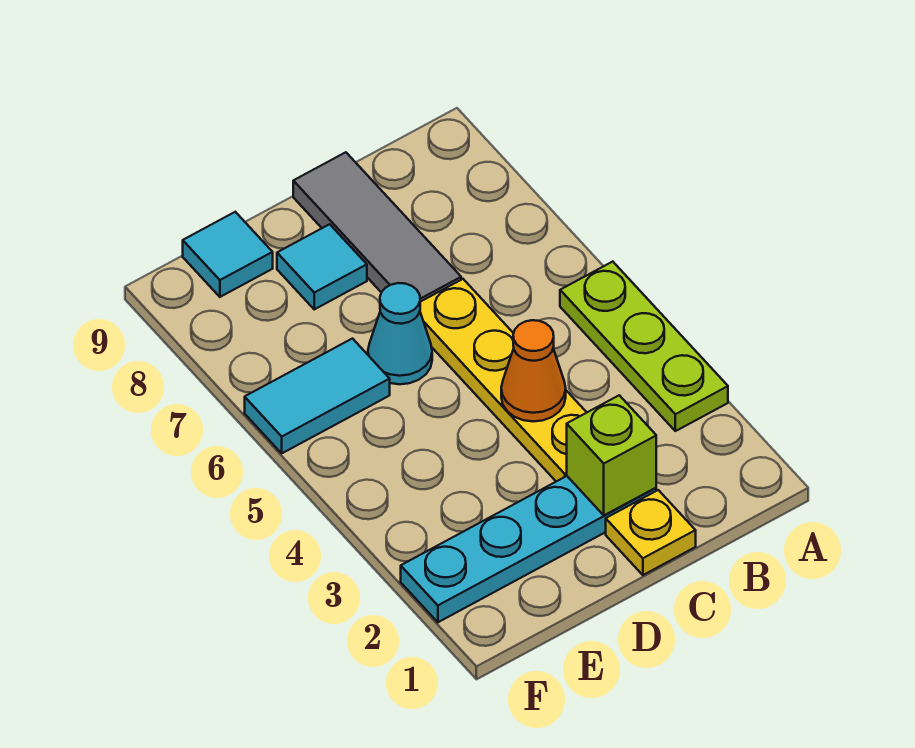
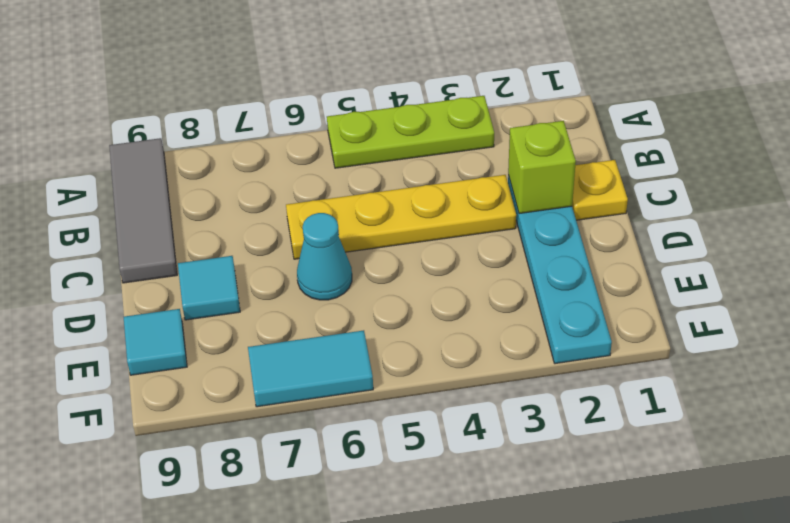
orange cone C4 level 2 -> none
grey tile C7:C9 level 1 -> grey tile A9:C9 level 1
cyan tile E6:F6 level 1 -> cyan tile F6:F7 level 1

